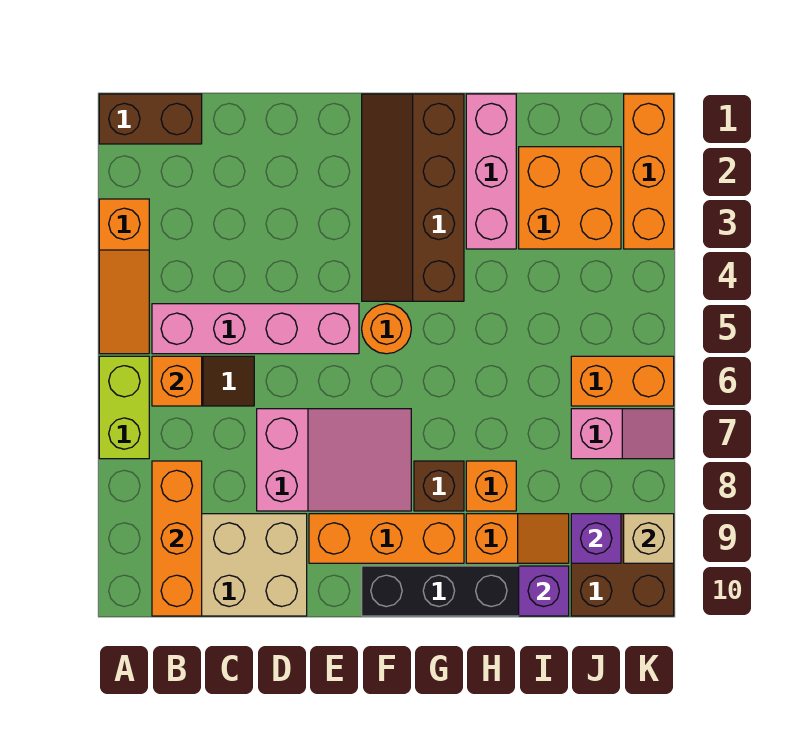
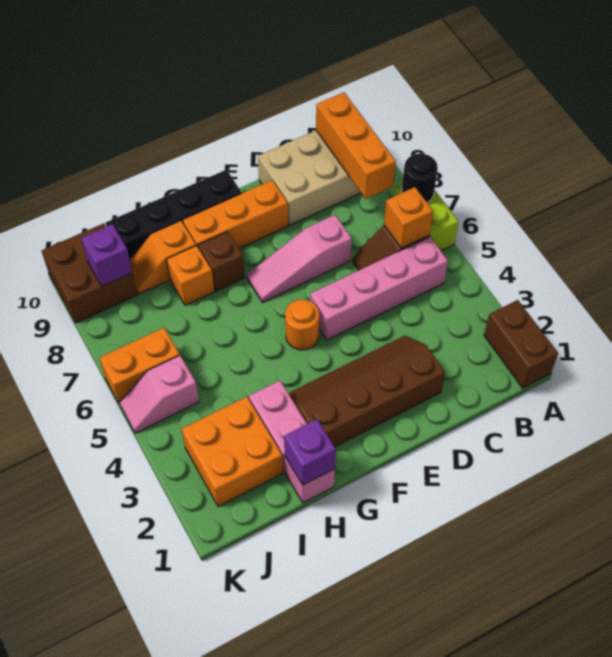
brown brick A1:B1 level 1 -> brown brick A1:A2 level 1
orange slope A3:A5 level 1 top 3 -> none
none -> black round brick A7 level 2
pink slope D7:F8 level 1 top D -> pink slope D7:F7 level 1 top D
brown slope F1:G4 level 1 top G -> brown slope D2:G3 level 1 top 2
purple brick I10 level 2 -> purple brick H1 level 2
pink slope J7:K7 level 1 top J -> pink slope J5:K5 level 1 top J
orange brick K1:K3 level 1 -> none
tan brick K9 level 2 -> none

